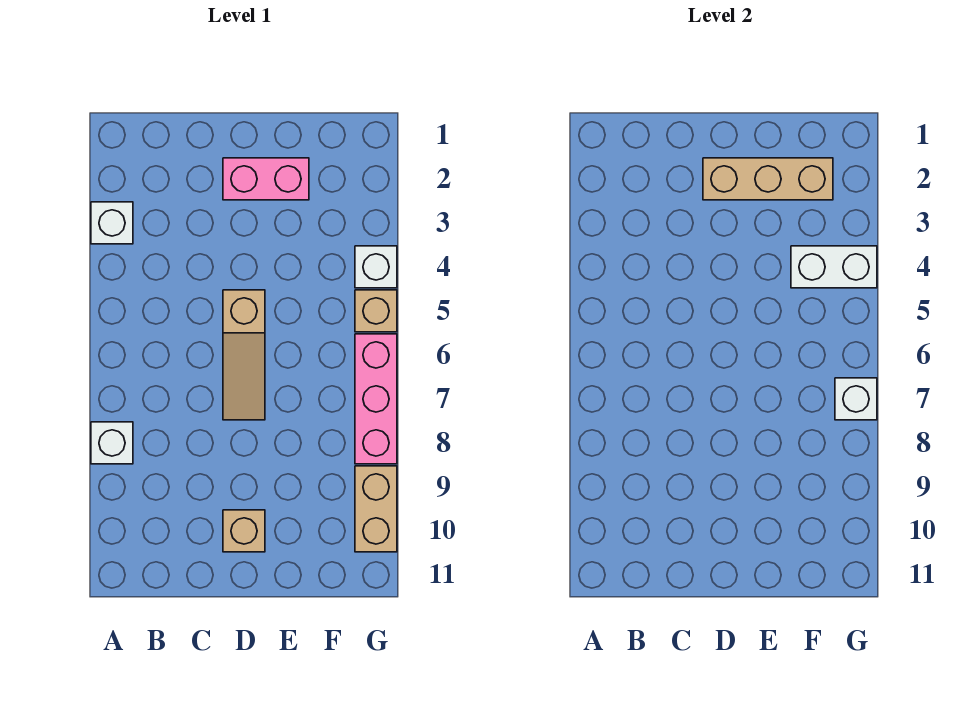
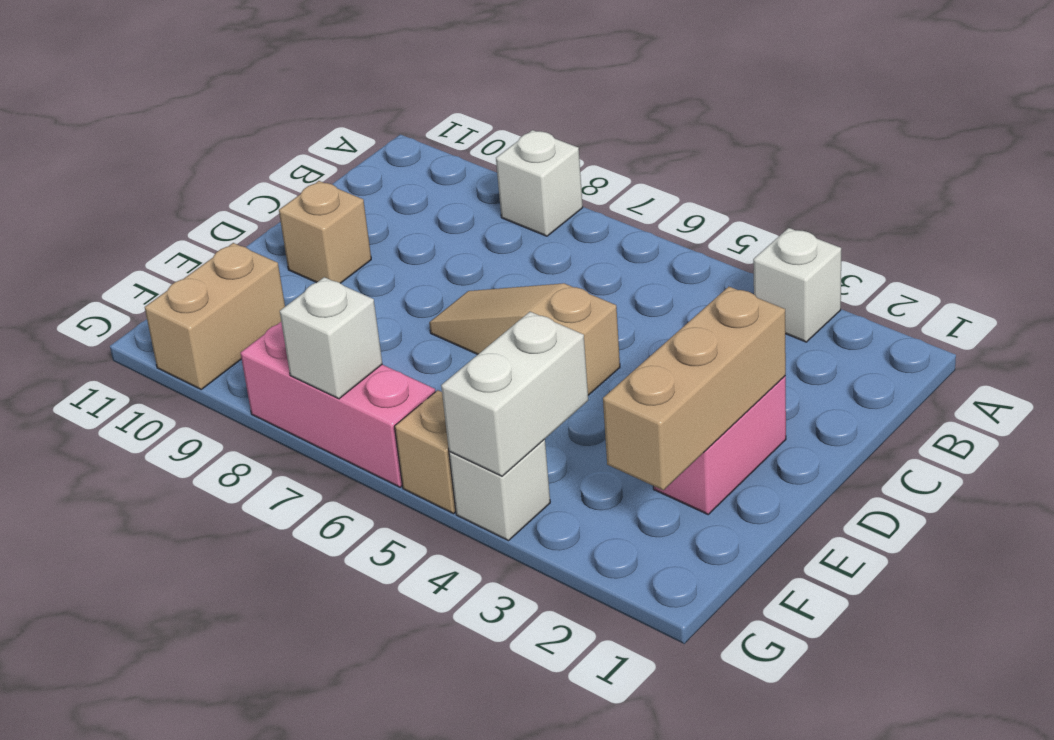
tan brick G9:G10 level 1 -> tan brick F10:G10 level 1

